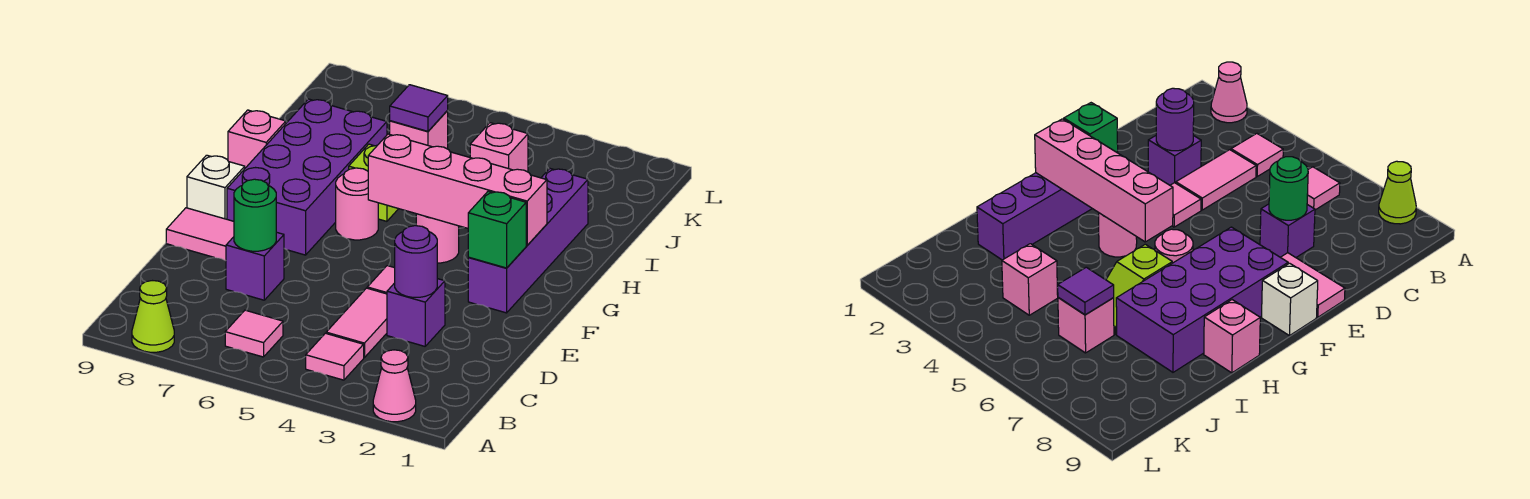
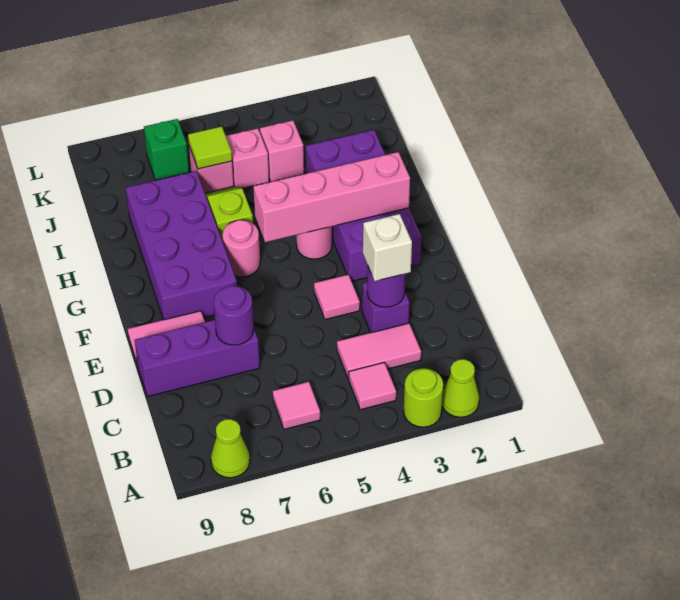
pink cone A2 level 1 -> lime cone A2 level 1
none -> lime round brick A3 level 1
pink tile C4:D4 level 1 -> pink tile C3:C4 level 1
purple brick D7 level 1 -> purple brick D7:D9 level 1
green round brick D7 level 2 -> purple round brick D7 level 2
purple brick F2:I2 level 1 -> purple brick F2:I3 level 1
green brick F2 level 2 -> green brick K7 level 1
white brick F9 level 1 -> white brick D3 level 3
pink brick H9 level 1 -> pink brick J5 level 1
purple tile J6 level 2 -> lime tile J6 level 2

